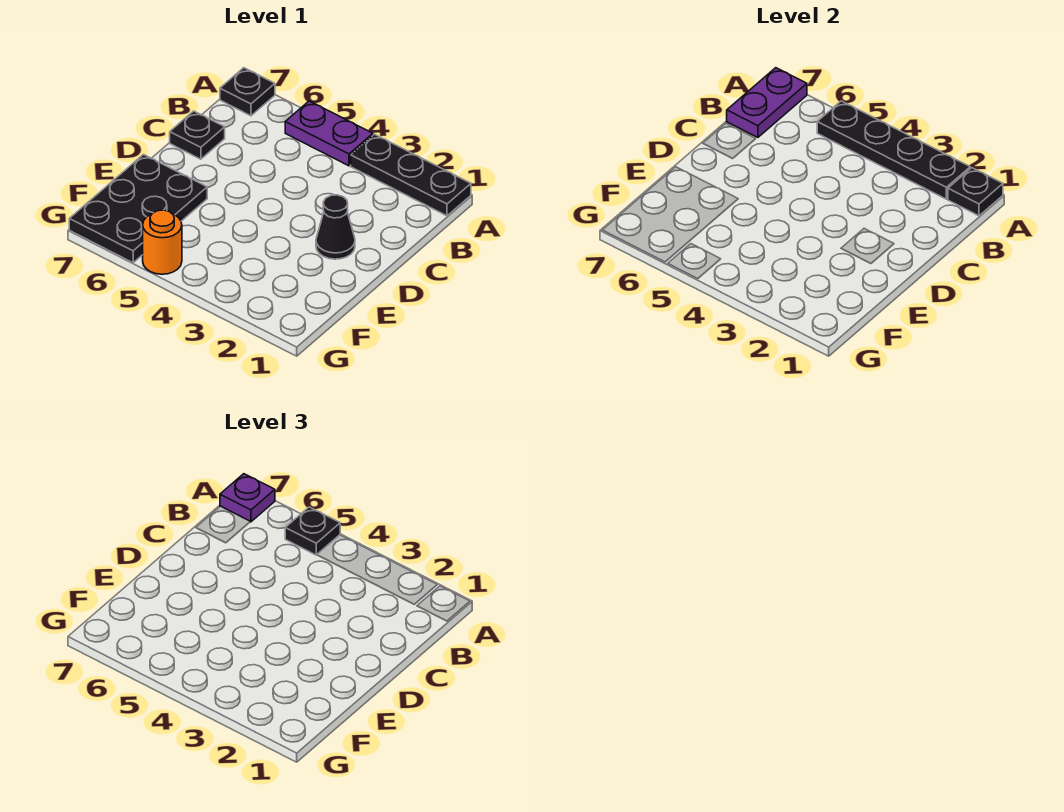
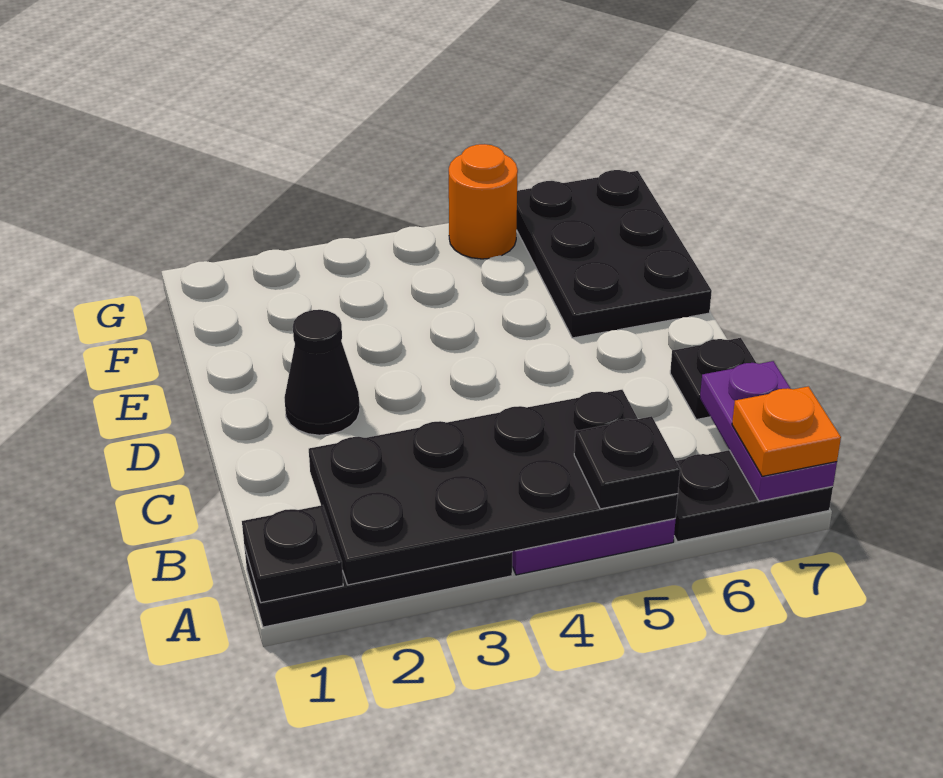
black plate A2:A5 level 2 -> black plate A2:B5 level 2
black plate A7 level 1 -> black plate A6:A7 level 1
purple plate A7 level 3 -> orange plate A7 level 3

